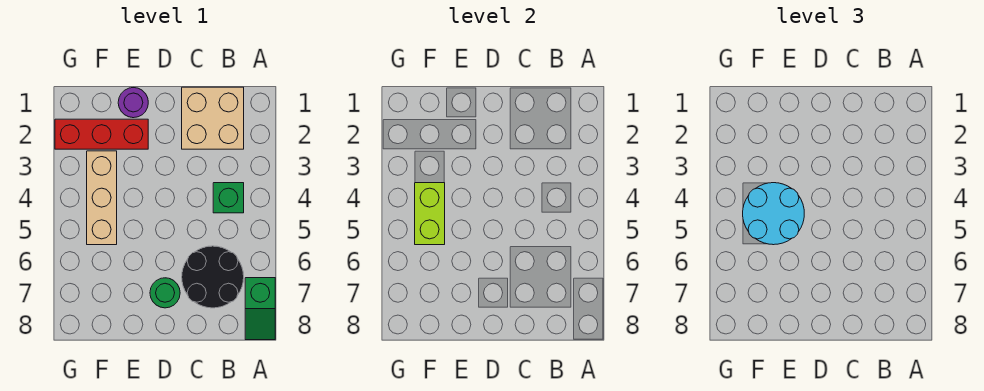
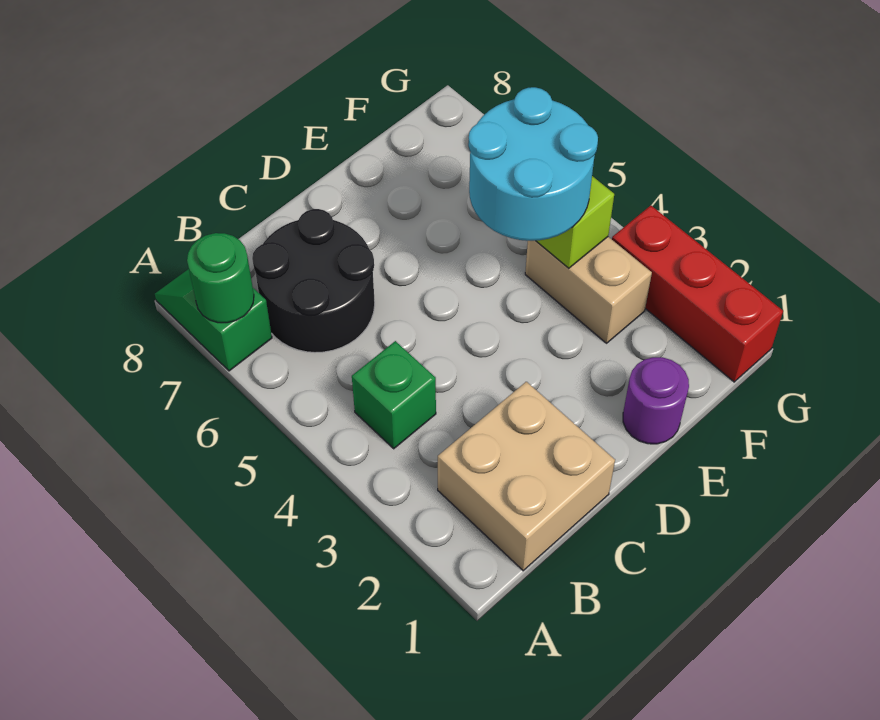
green round brick D7 level 1 -> green round brick A7 level 2
red brick E2:G2 level 1 -> red brick G1:G3 level 1
tan brick F3:F5 level 1 -> tan brick F3:F4 level 1

